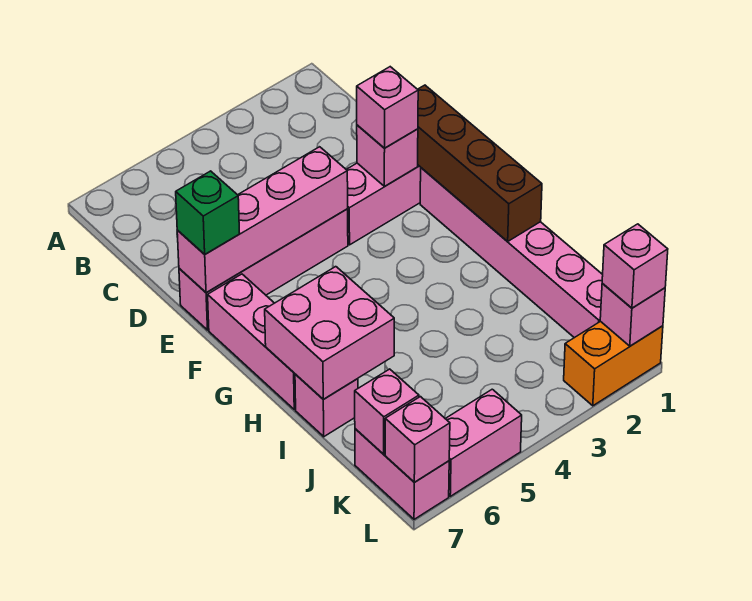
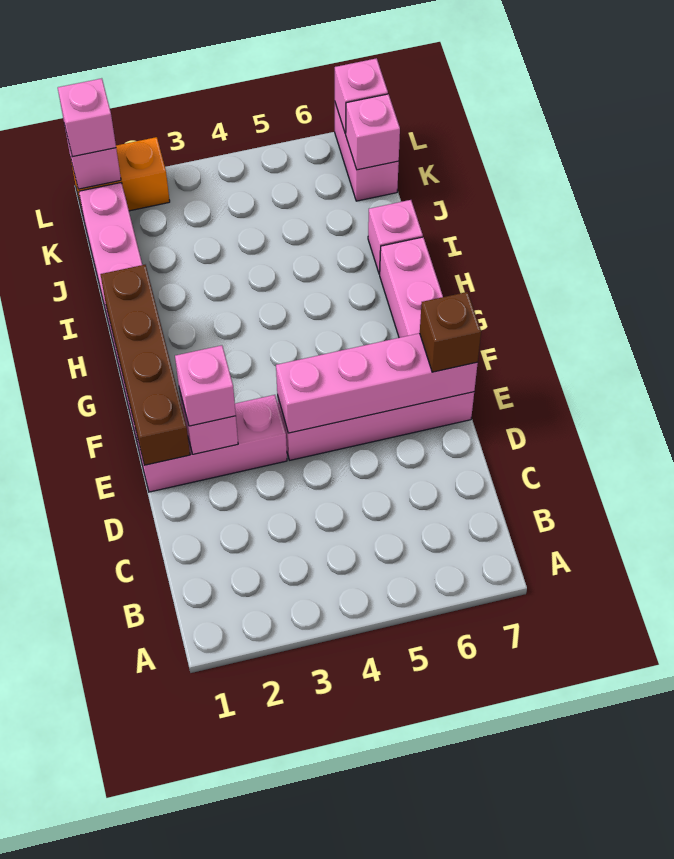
green brick E7 level 3 -> brown brick E7 level 3
pink brick H6:I7 level 2 -> none
pink brick L5:L6 level 1 -> none

